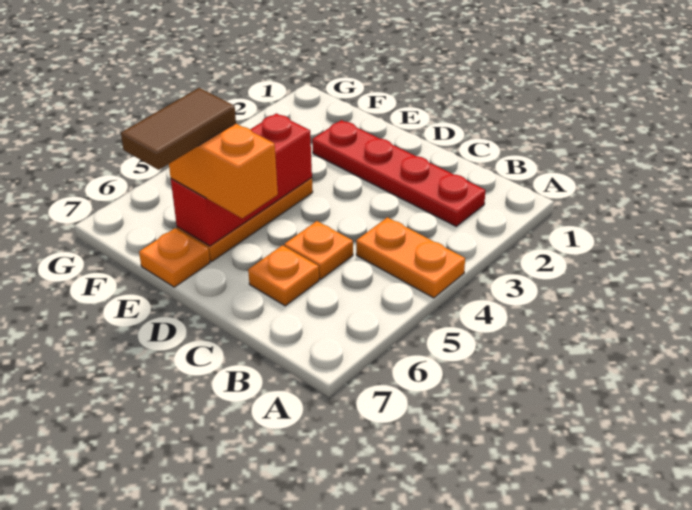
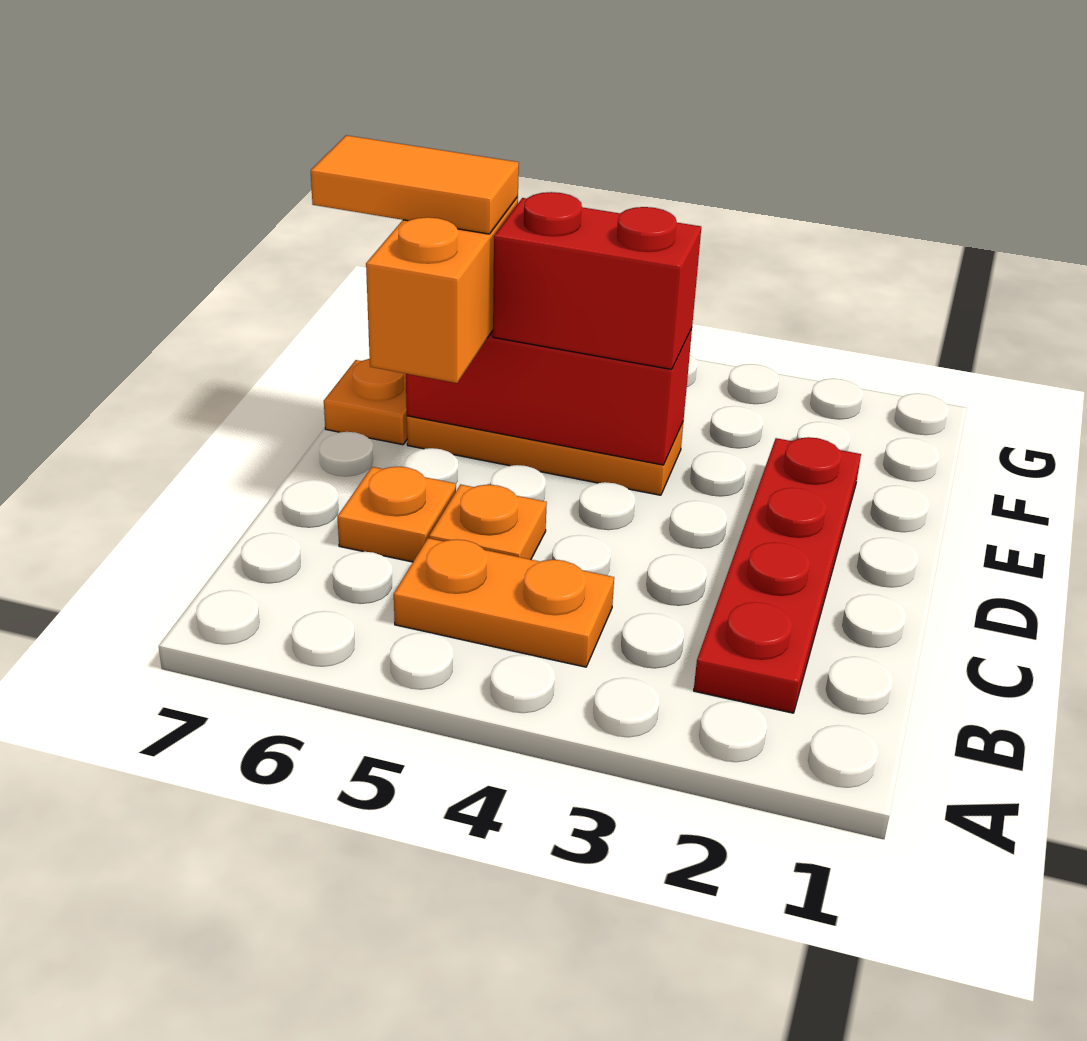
orange plate A4:B4 level 1 -> orange plate B4:B5 level 1
none -> red brick E4:E5 level 3
brown tile E6:E7 level 4 -> orange tile E6:E7 level 4

